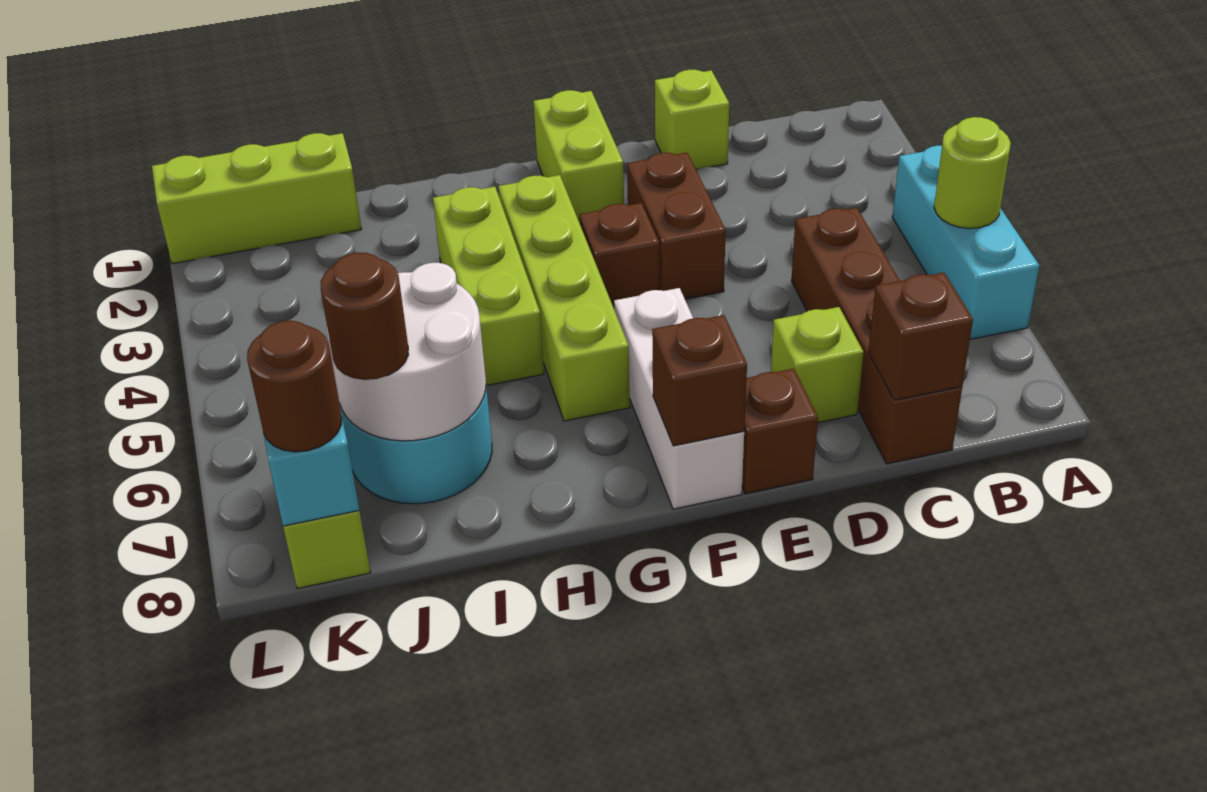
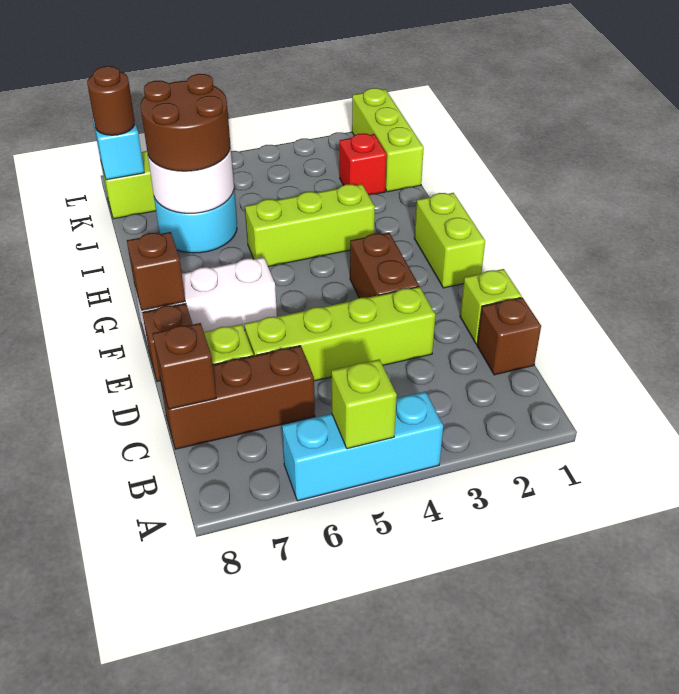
lime round brick A5 level 2 -> lime brick A5 level 2
brown brick C5:C8 level 1 -> brown brick C6:C8 level 1
brown brick E3:E4 level 1 -> brown brick E3:F3 level 1
lime brick F1:F2 level 1 -> lime brick F1:G1 level 1
brown brick F4 level 1 -> brown brick C1 level 1
lime brick G3:G6 level 1 -> lime brick D3:D6 level 1
none -> red brick J2 level 1
brown round brick J7 level 3 -> brown round brick I6:J7 level 3

